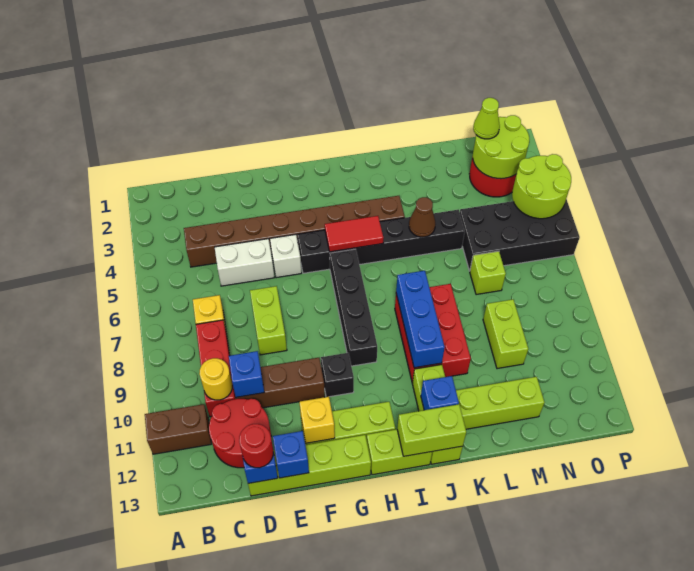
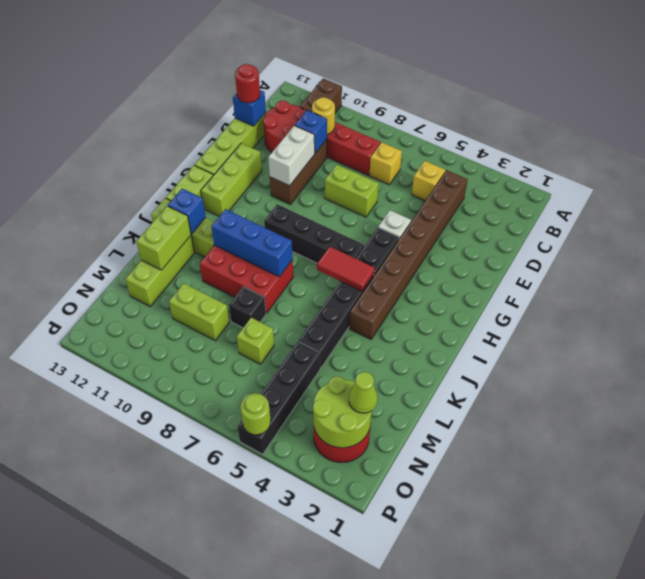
white brick D5:E5 level 1 -> white brick E10:F10 level 2
blue brick E13 level 2 -> none
yellow brick F12 level 2 -> yellow brick C5 level 1
black brick G10 level 1 -> black brick L8 level 1
red tile H5:I5 level 2 -> red tile I5:I6 level 2
lime brick I13:J13 level 2 -> lime brick K12:L12 level 2
brown cone K5 level 2 -> none
black brick M5:P6 level 1 -> black brick M5:P5 level 1
lime round brick O4:P5 level 2 -> lime round brick P5 level 2

